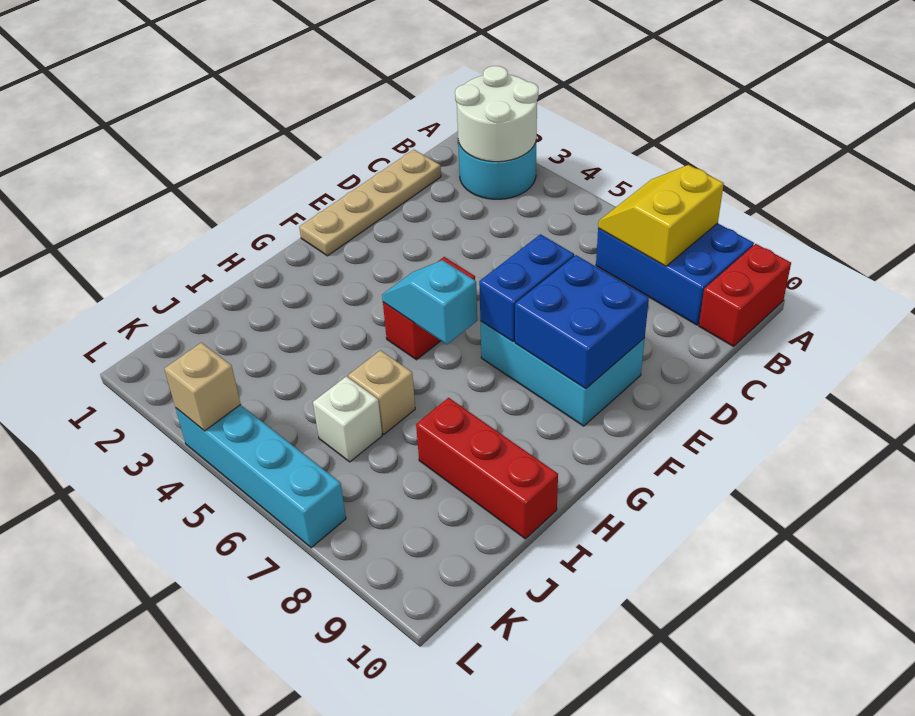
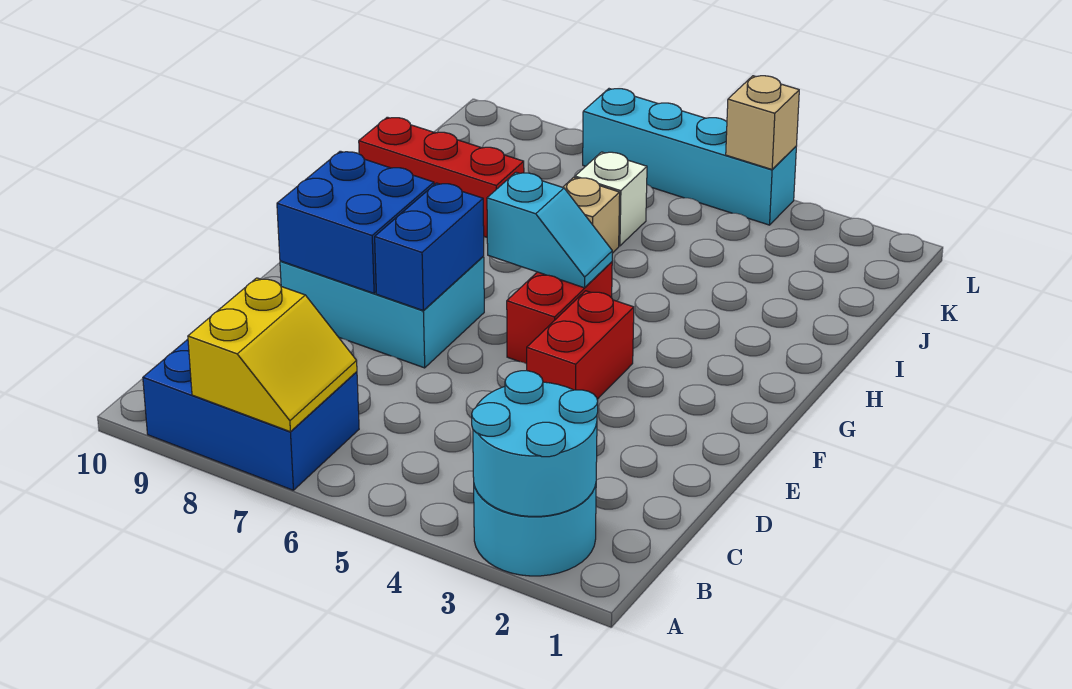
white round brick A2:B3 level 2 -> cyan round brick A2:B3 level 2
red brick A10:B10 level 1 -> red brick E4:F4 level 1
tan plate C1:F1 level 1 -> none

